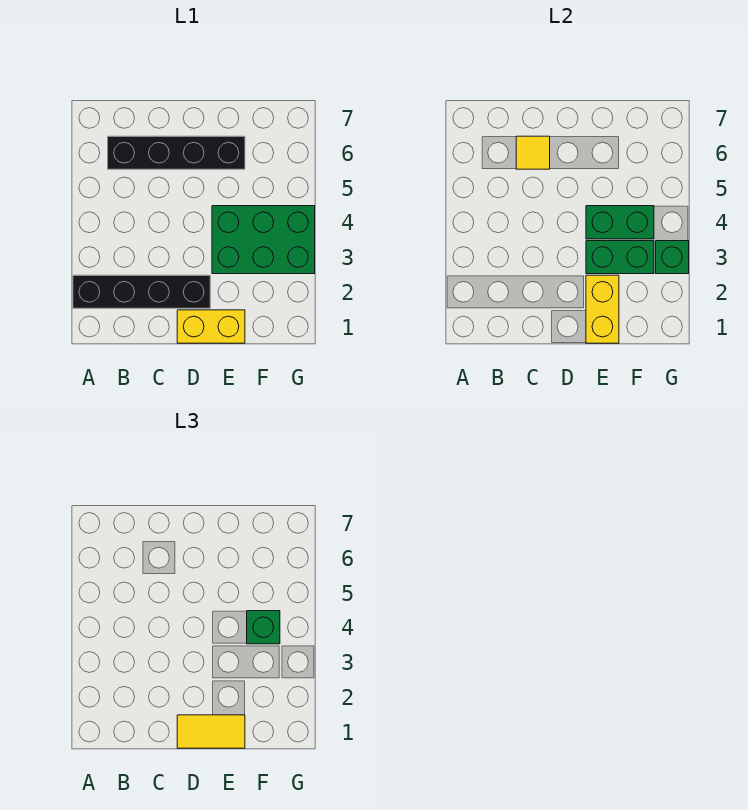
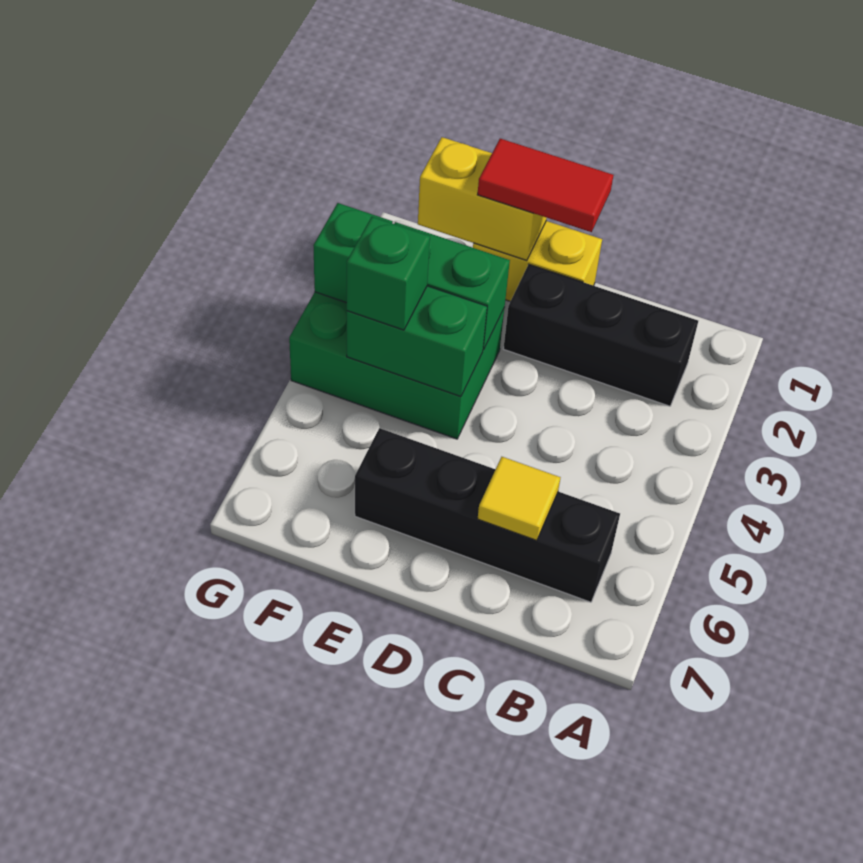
black brick A2:D2 level 1 -> black brick B2:D2 level 1
yellow tile D1:E1 level 3 -> red tile D1:E1 level 3
yellow brick E1:E2 level 2 -> yellow brick E1:F1 level 2

